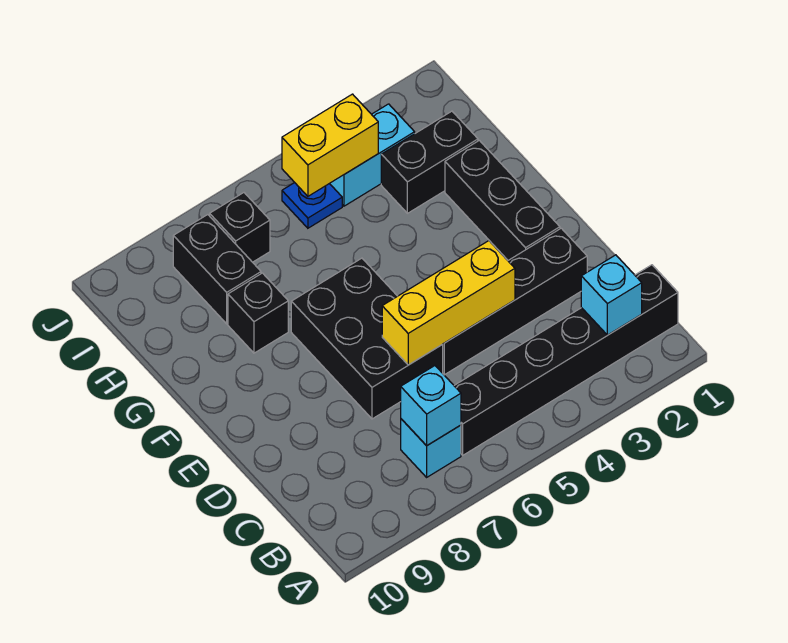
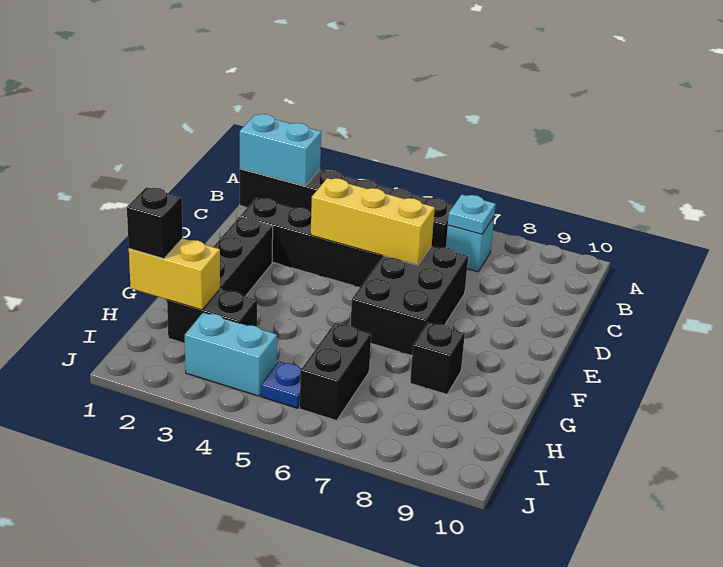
cyan brick B2 level 2 -> cyan brick B1:B2 level 2
cyan brick B7 level 2 -> cyan plate B7 level 2
black brick H8:I8 level 1 -> black brick H6:I6 level 1
yellow brick I4:I5 level 2 -> yellow brick H1:H2 level 2
black brick I7 level 1 -> black brick H1 level 3

